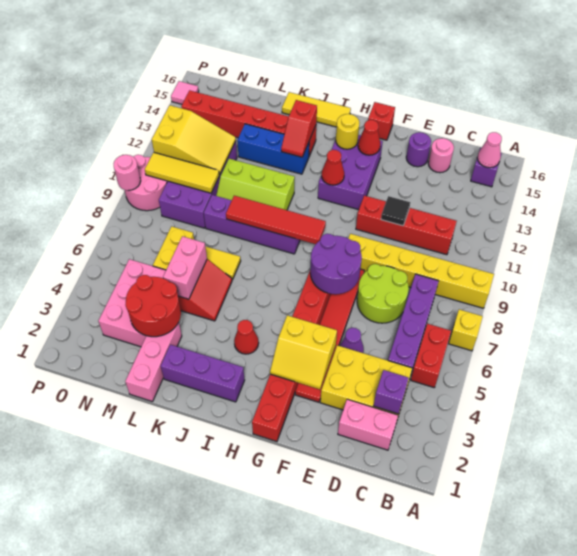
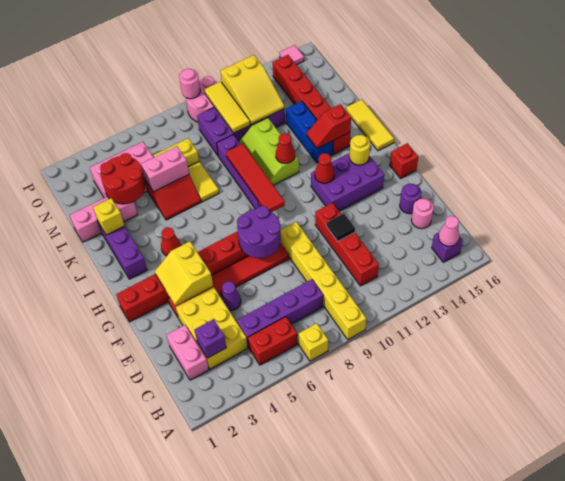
lime round brick D7:E8 level 1 -> none
red cone G14 level 2 -> red cone J11 level 2
none -> yellow brick K2 level 2

